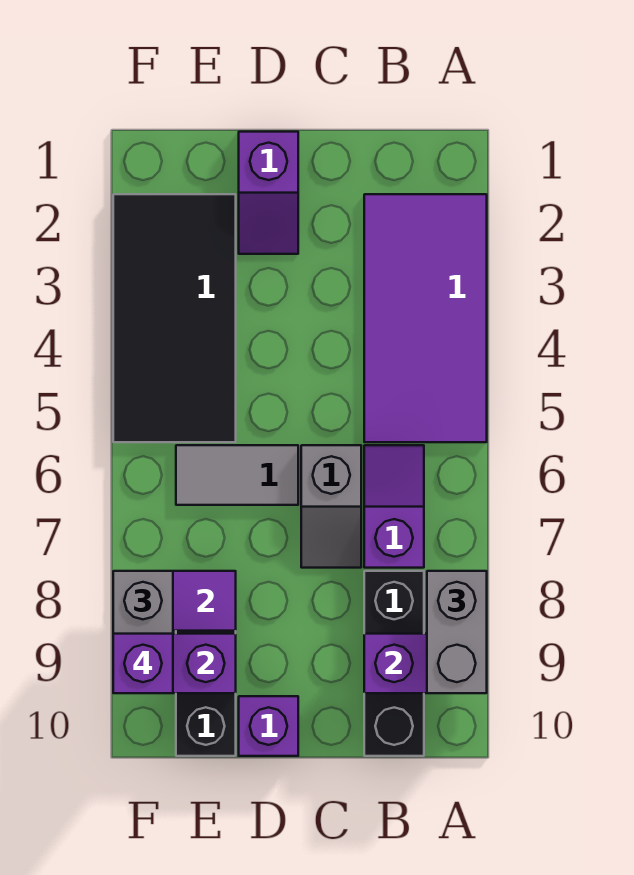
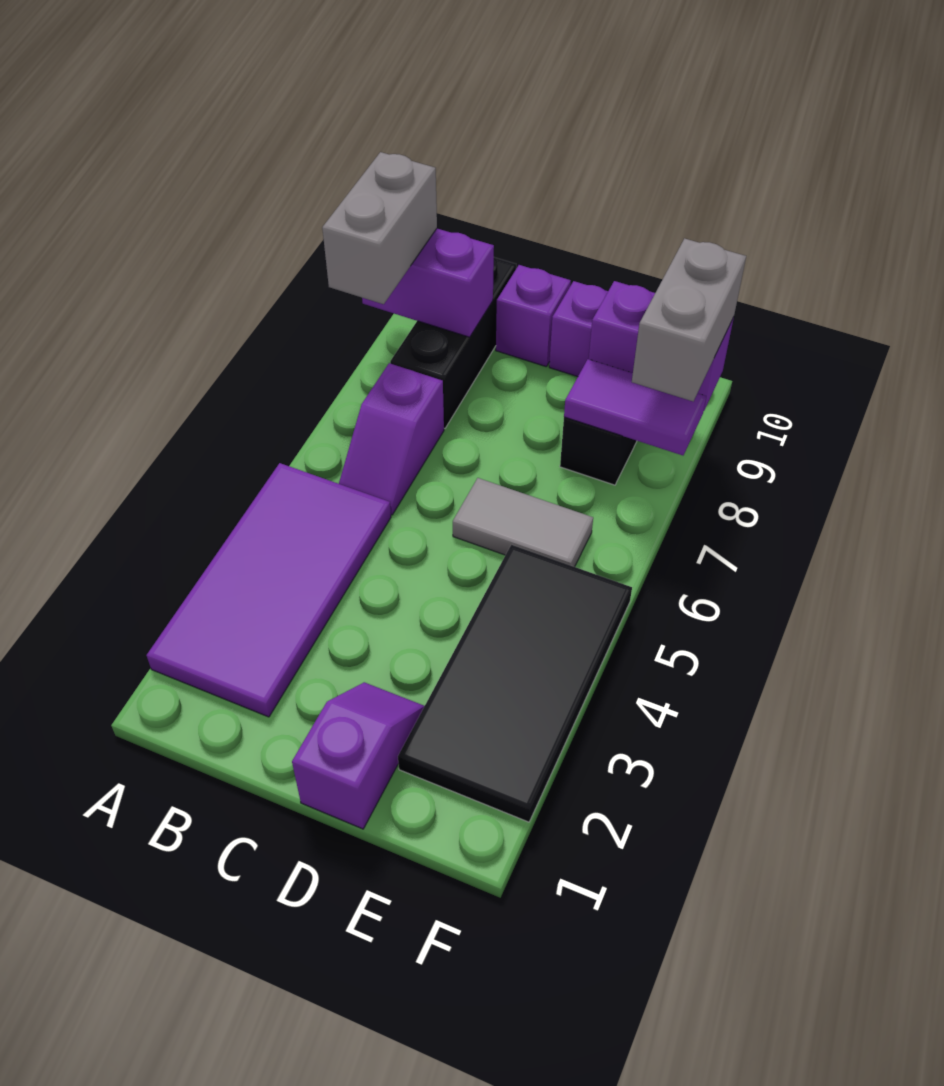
grey slope C6:C7 level 1 top 6 -> none
purple brick F9 level 4 -> purple brick C10 level 1

